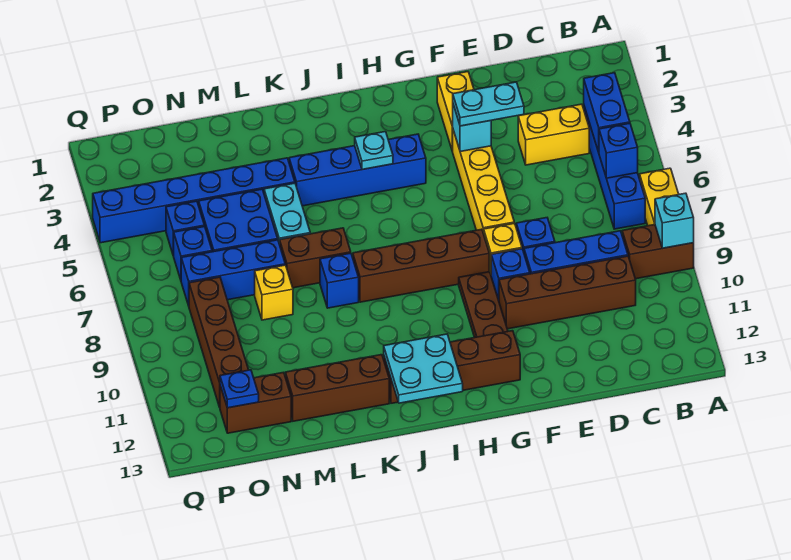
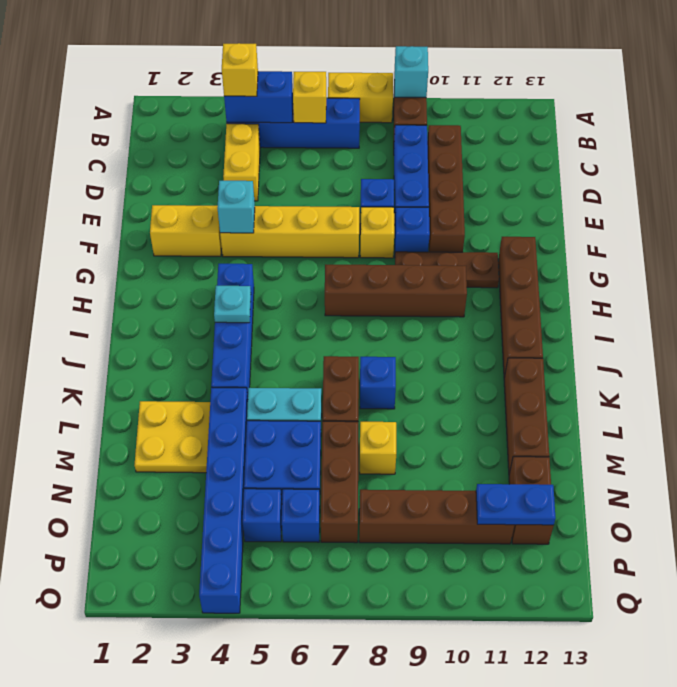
none -> yellow brick B4 level 3
blue brick B6 level 2 -> yellow brick B6 level 2
cyan plate E4:F4 level 3 -> none
brown brick G8:J8 level 1 -> brown brick H7:H10 level 1
cyan plate I12:J13 level 2 -> none
none -> yellow plate L2:M3 level 1
blue brick M7:O7 level 1 -> brown brick M7:O7 level 1
blue plate O12 level 2 -> blue plate O11:O12 level 2

